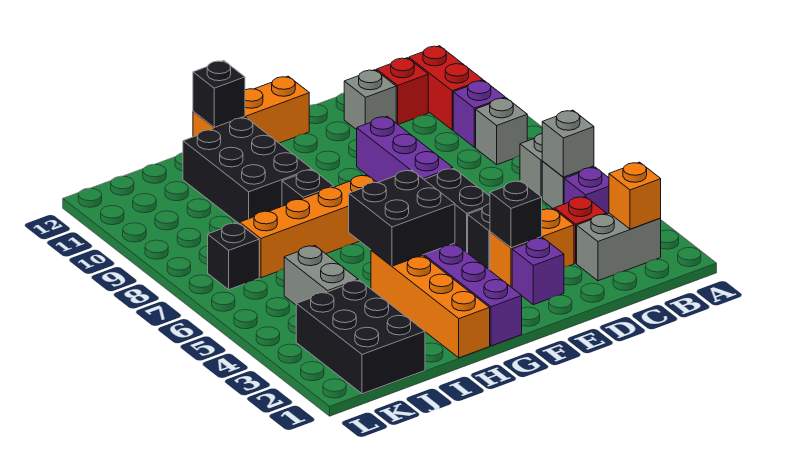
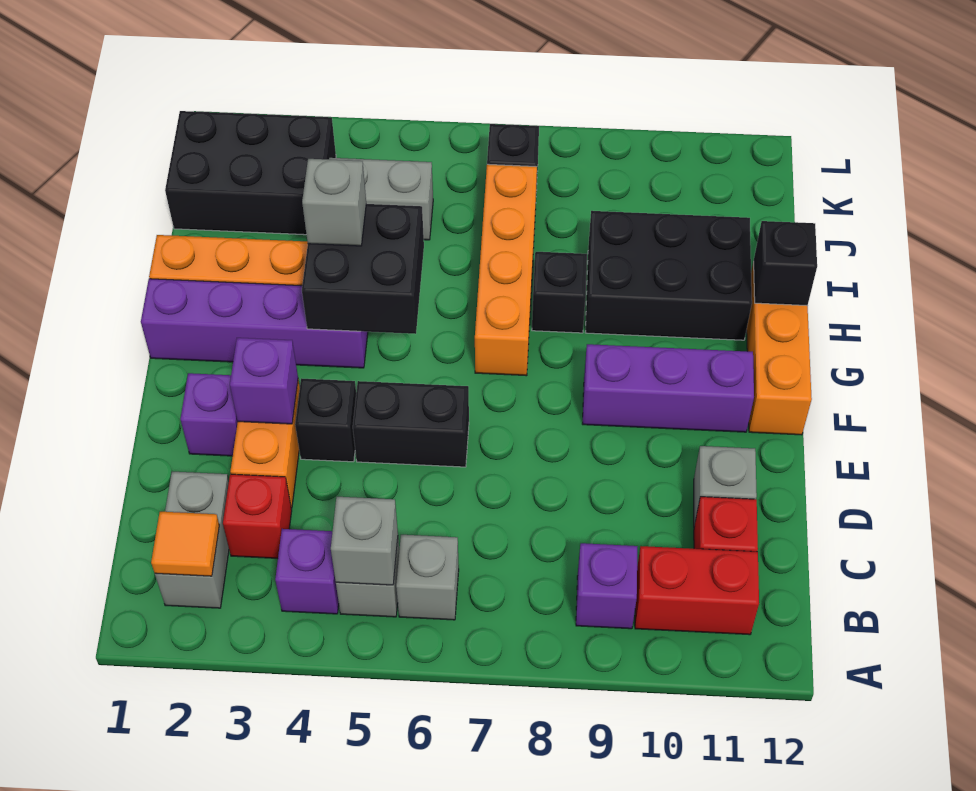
orange brick B2 level 2 -> orange tile B2 level 2
grey brick B8 level 1 -> grey brick H4 level 3
black brick E3 level 2 -> purple brick E3 level 2
purple brick E7:E9 level 1 -> purple brick F9:F11 level 1

